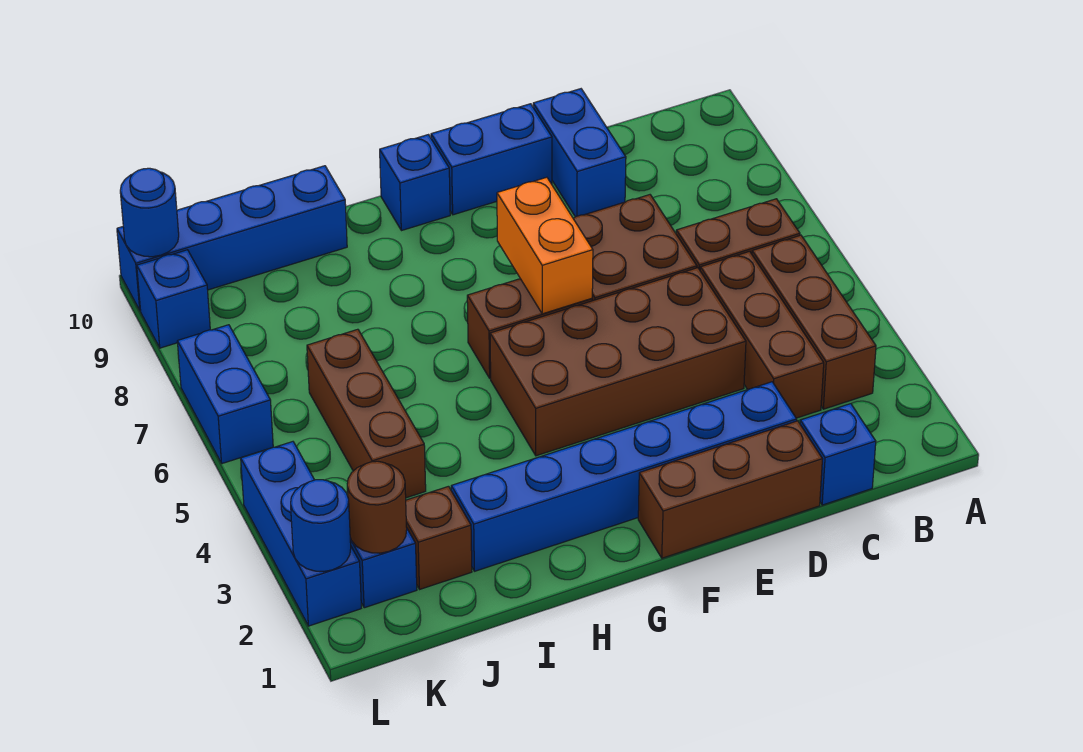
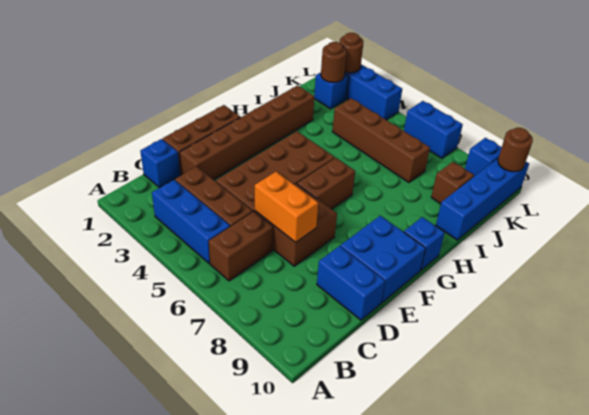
brown brick B3:B5 level 1 -> blue brick B3:B5 level 1
blue brick D2:I2 level 1 -> brown brick D2:I2 level 1
blue brick E10:F10 level 1 -> blue brick E9:F10 level 1
orange brick F6:F7 level 2 -> orange brick D6:D7 level 2
brown brick J2 level 1 -> brown brick J9 level 1
brown brick J4:J6 level 1 -> brown brick J4:J7 level 1
blue round brick L2 level 2 -> brown round brick L2 level 2
blue round brick L10 level 2 -> brown round brick L10 level 2

